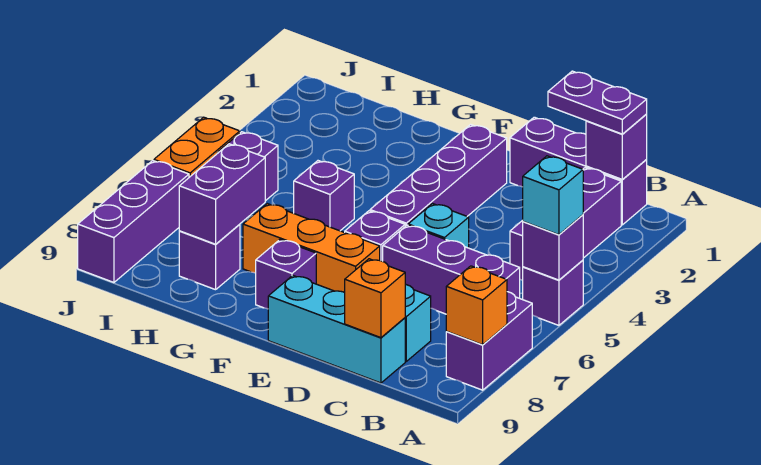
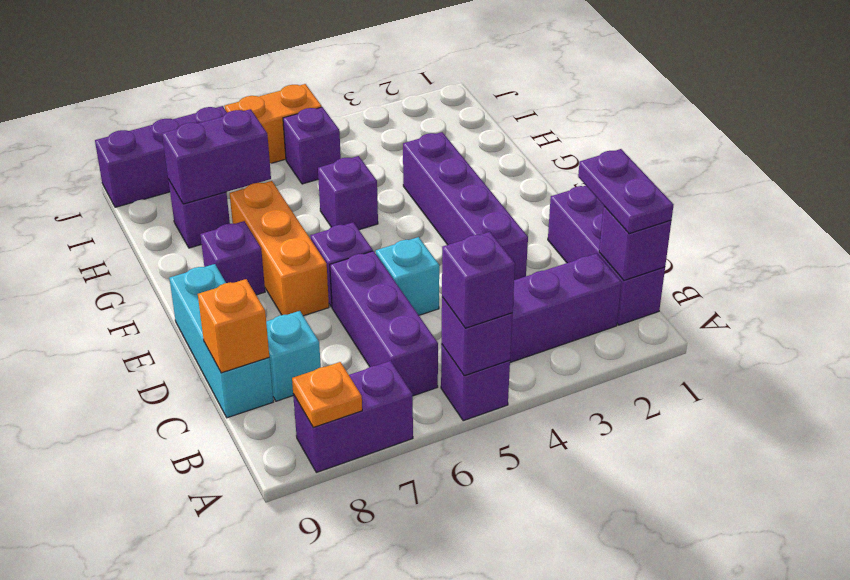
cyan brick A5 level 3 -> purple brick A5 level 3
orange brick A8 level 2 -> orange plate A8 level 2
purple brick E2:E5 level 1 -> purple brick D3:G3 level 1

